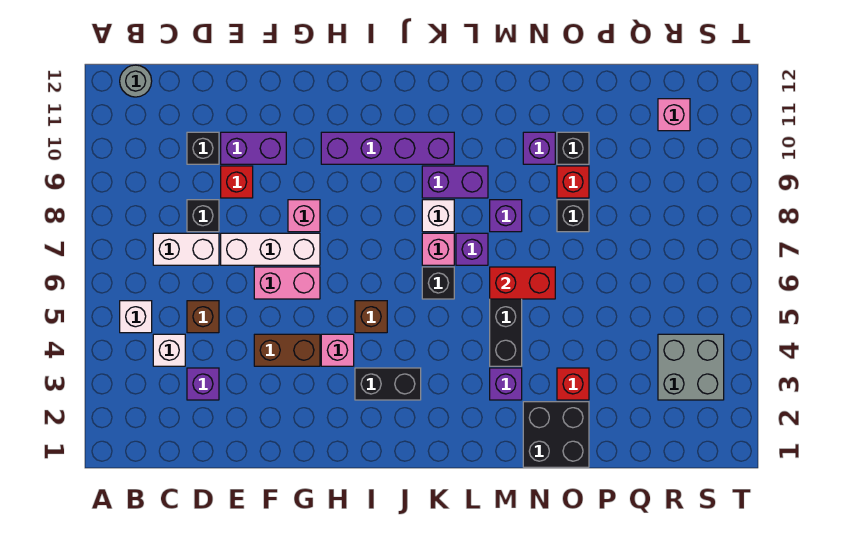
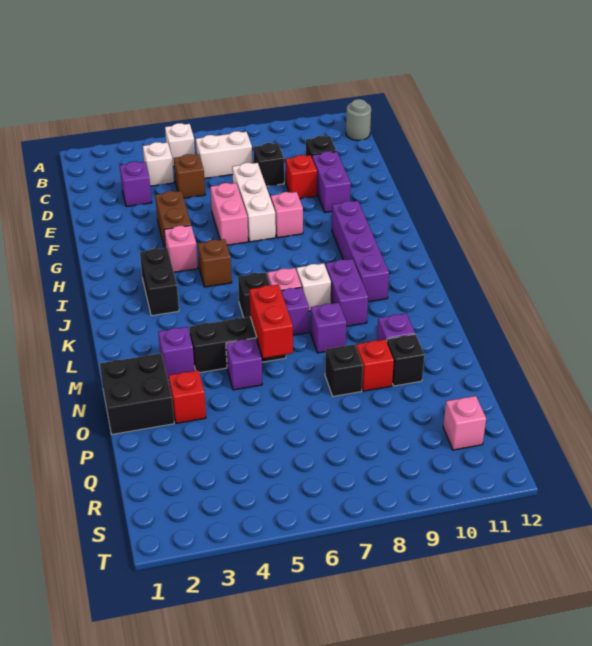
white brick C7:D7 level 1 -> white brick C6:C7 level 1
none -> purple brick N5 level 1
grey brick R3:S4 level 1 -> none

